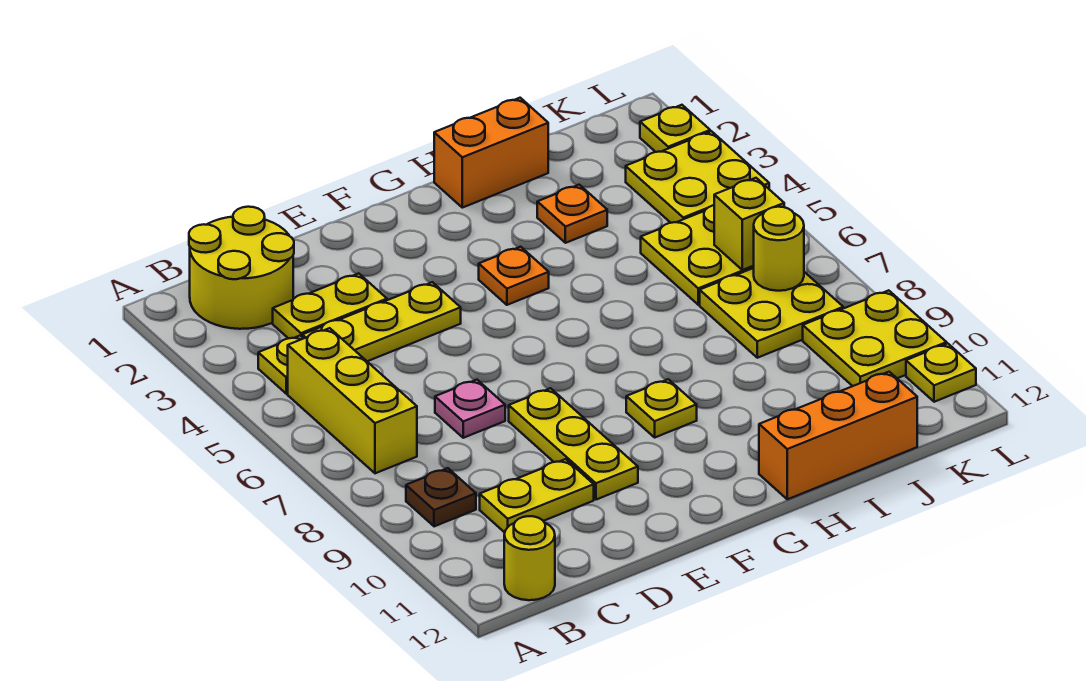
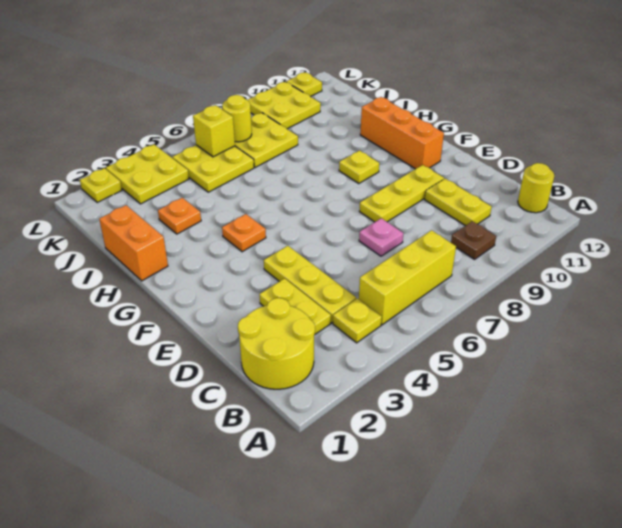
orange brick H12:J12 level 1 -> orange brick F11:H11 level 1

